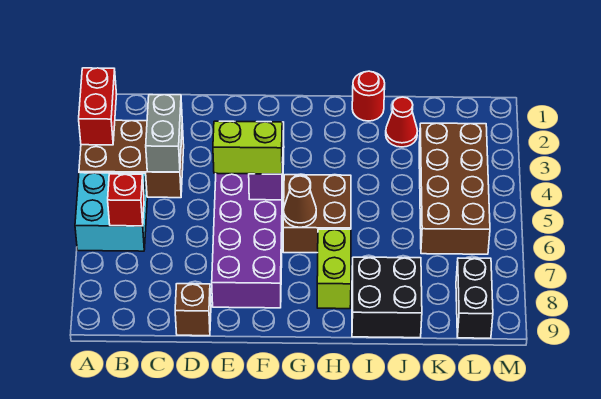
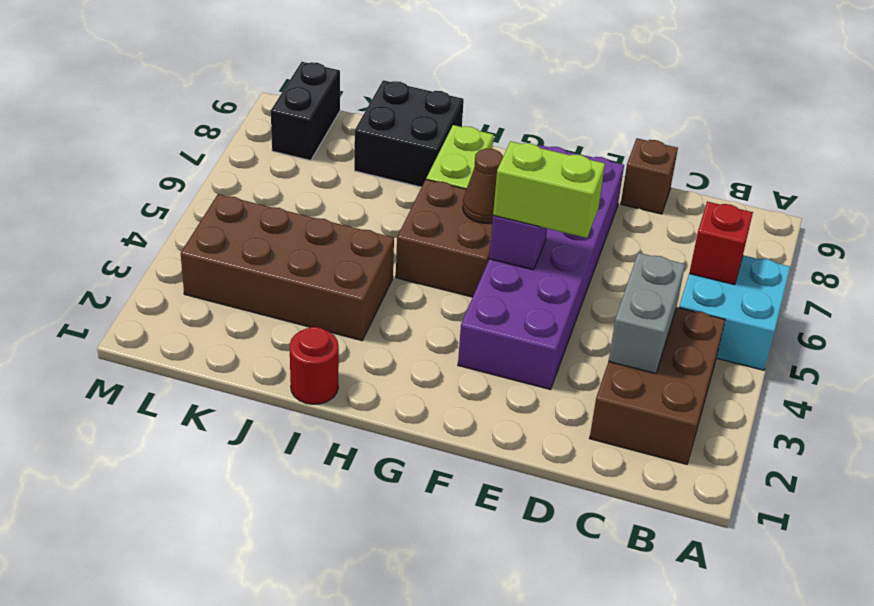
red brick A2:A3 level 2 -> none
brown brick A3:C4 level 1 -> brown brick B2:C4 level 1
red cone J2 level 1 -> none
brown brick K3:L6 level 1 -> brown brick I3:L4 level 1

